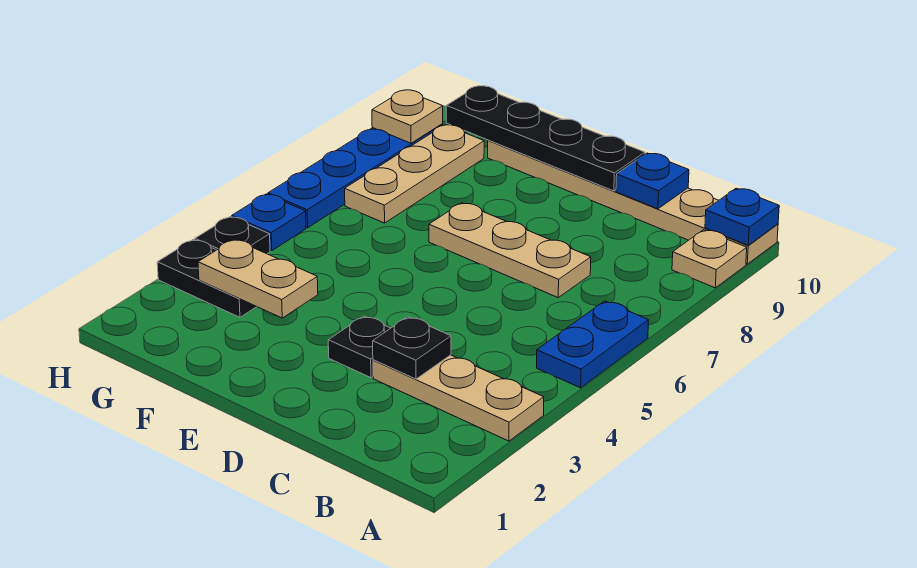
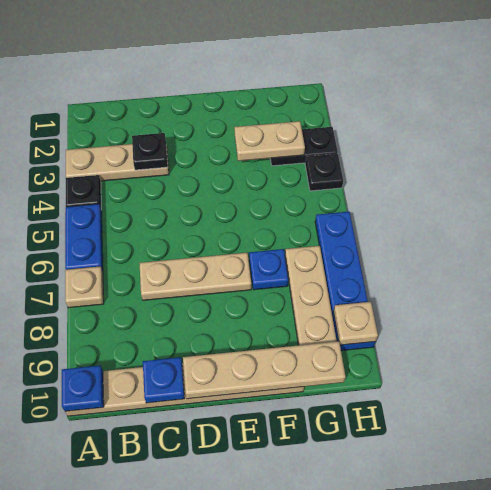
tan plate A9 level 1 -> tan plate A7 level 1
black plate D3 level 1 -> black plate A4 level 1
black plate D10:G10 level 2 -> tan plate D10:G10 level 2
blue plate H5 level 1 -> blue plate F7 level 1

